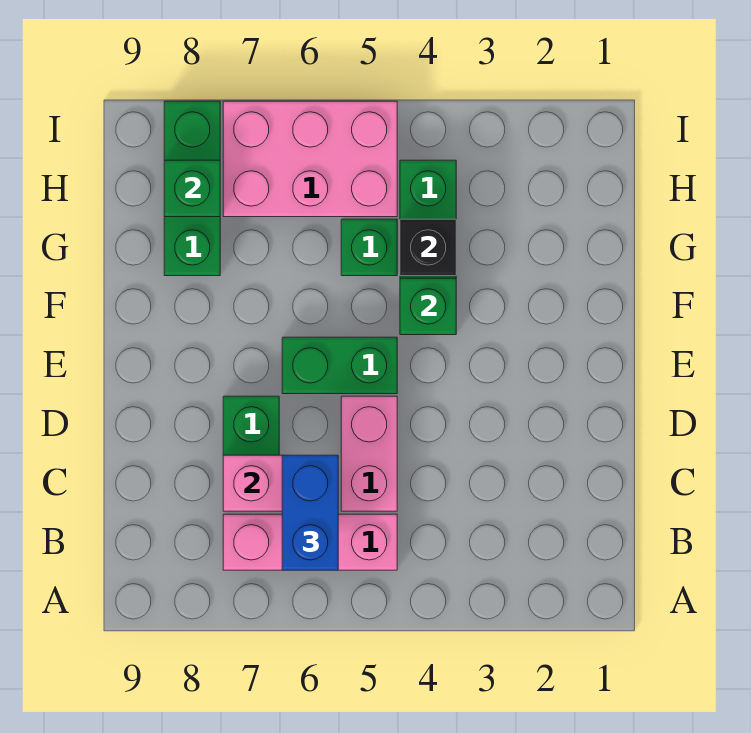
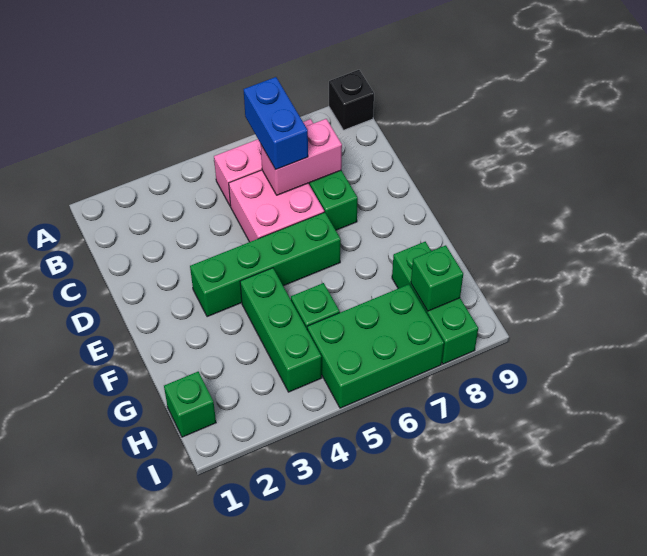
pink brick C5:D5 level 1 -> pink brick C5:D6 level 1
green brick E5:E6 level 1 -> green brick E3:E6 level 1
green brick F4 level 2 -> green brick H1 level 1
black brick G4 level 2 -> black brick A9 level 1
pink brick H5:I7 level 1 -> green brick H5:I7 level 1

